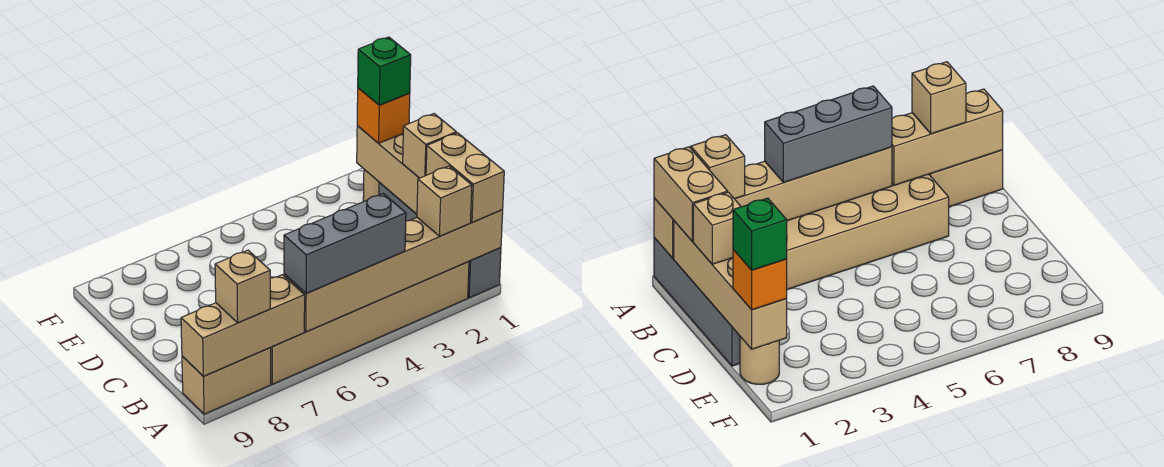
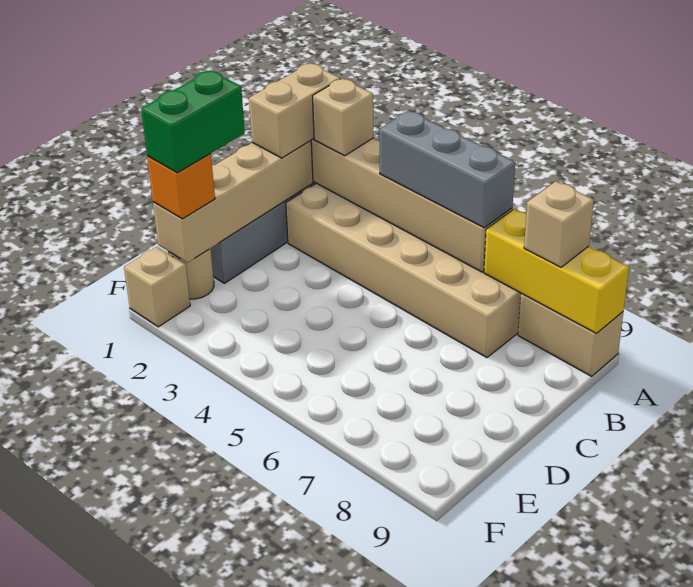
tan brick A7:A9 level 2 -> yellow brick A7:A9 level 2
tan brick C1 level 3 -> tan brick F1 level 1
green brick E1 level 4 -> green brick D1:E1 level 4

